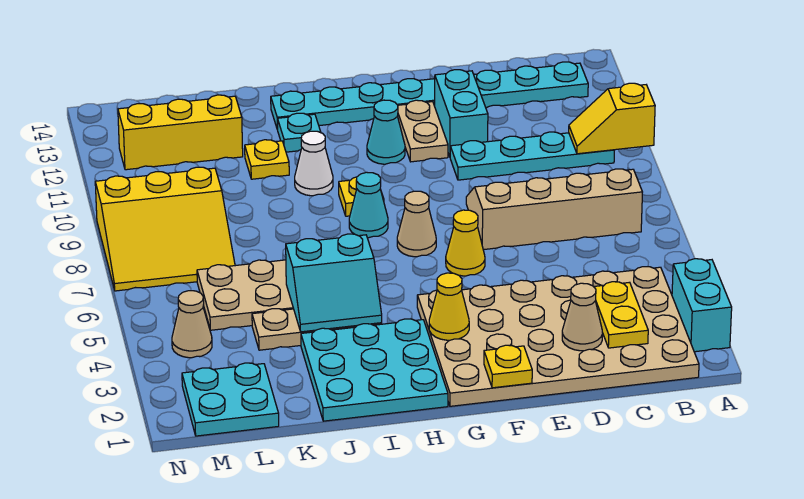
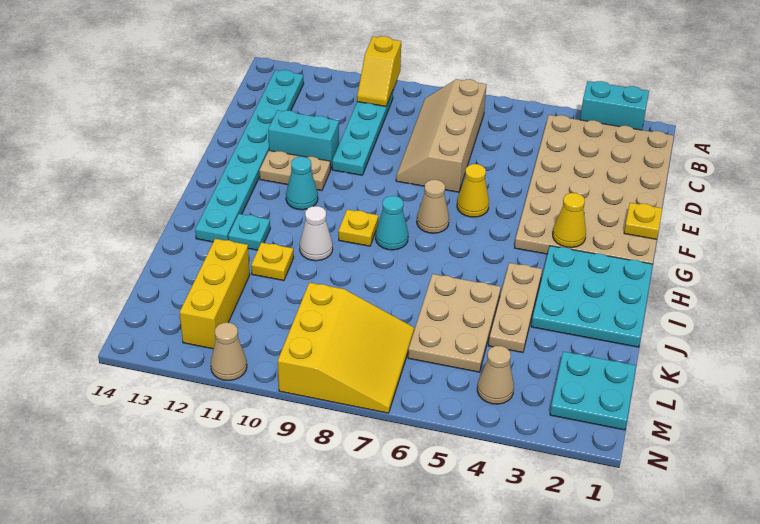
yellow plate C2:C3 level 2 -> none
tan cone D2 level 2 -> tan cone N11 level 1
cyan slope I4:J5 level 2 top 5 -> none

